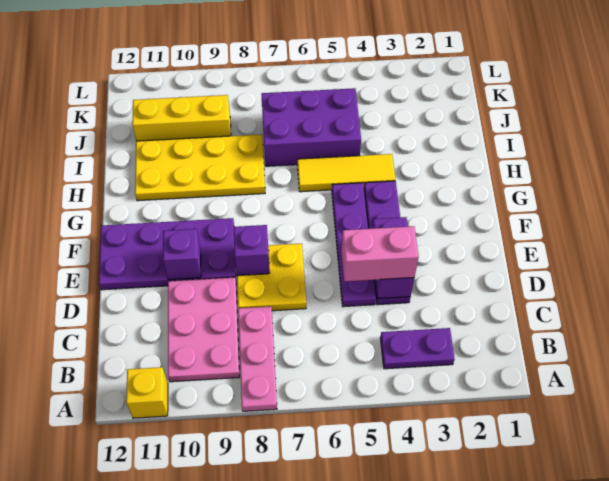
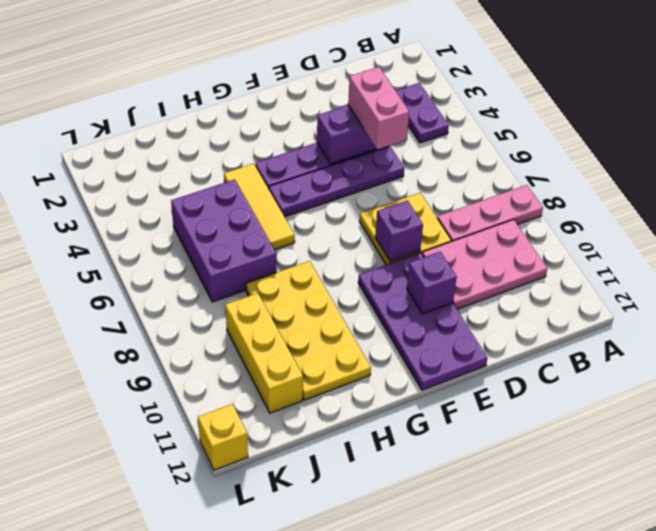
yellow brick A11 level 1 -> yellow brick L12 level 1

